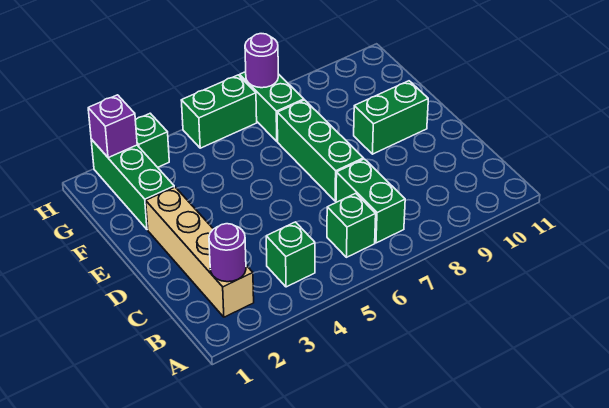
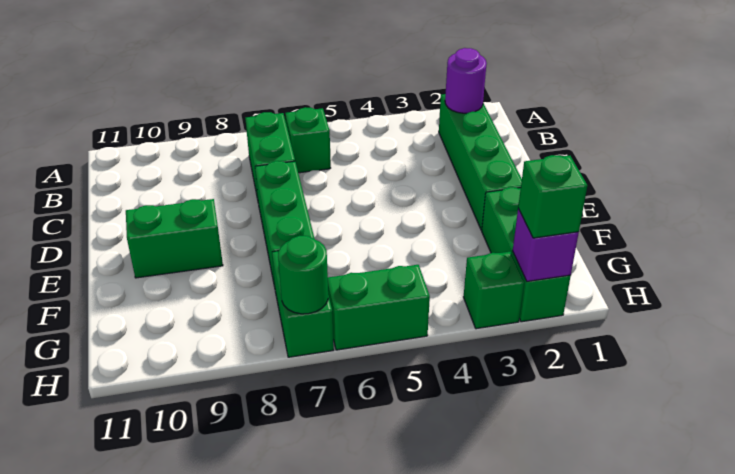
tan brick B2:E2 level 1 -> green brick B2:E2 level 1
green brick B4 level 1 -> green brick H2 level 3
purple round brick H7 level 2 -> green round brick H7 level 2

